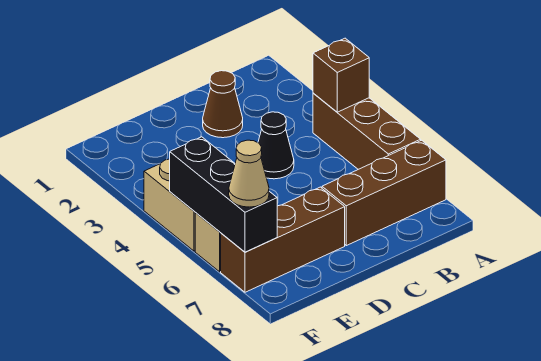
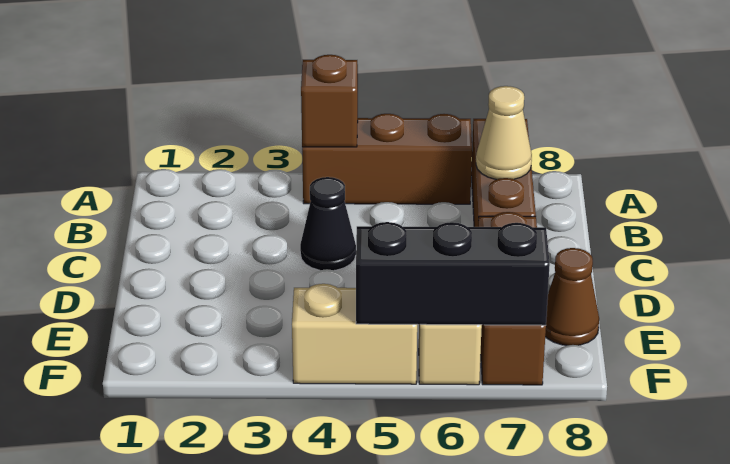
brown cone C2 level 1 -> brown cone E8 level 1
tan cone F7 level 3 -> tan cone B7 level 2

